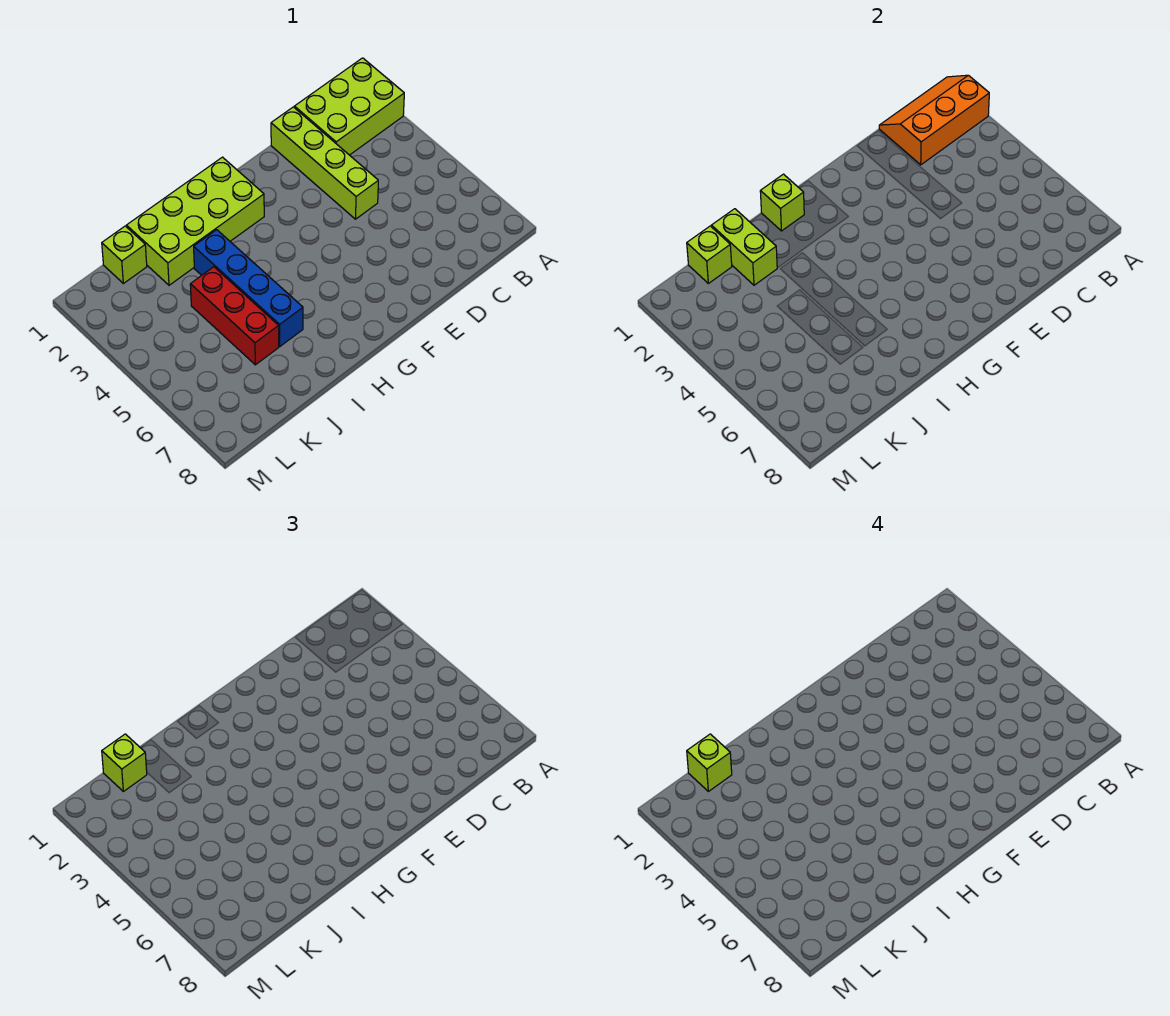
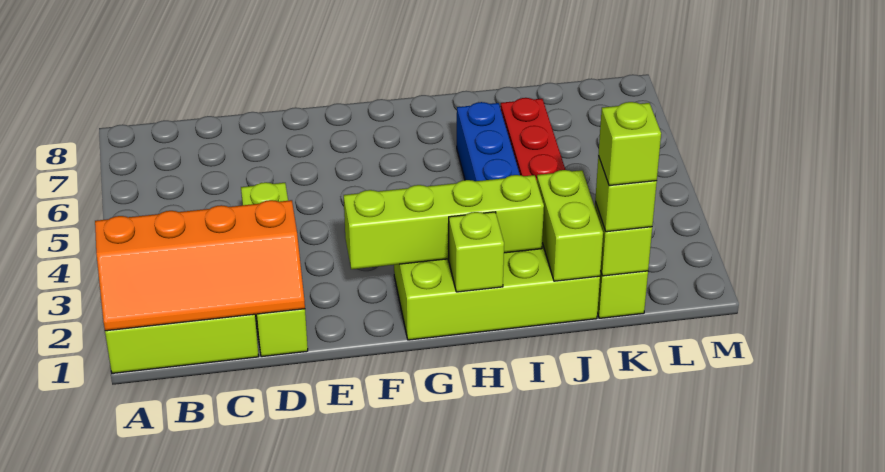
orange slope A1:C2 level 2 top 2 -> orange slope A1:D2 level 2 top 2
none -> lime brick F2:I2 level 2

